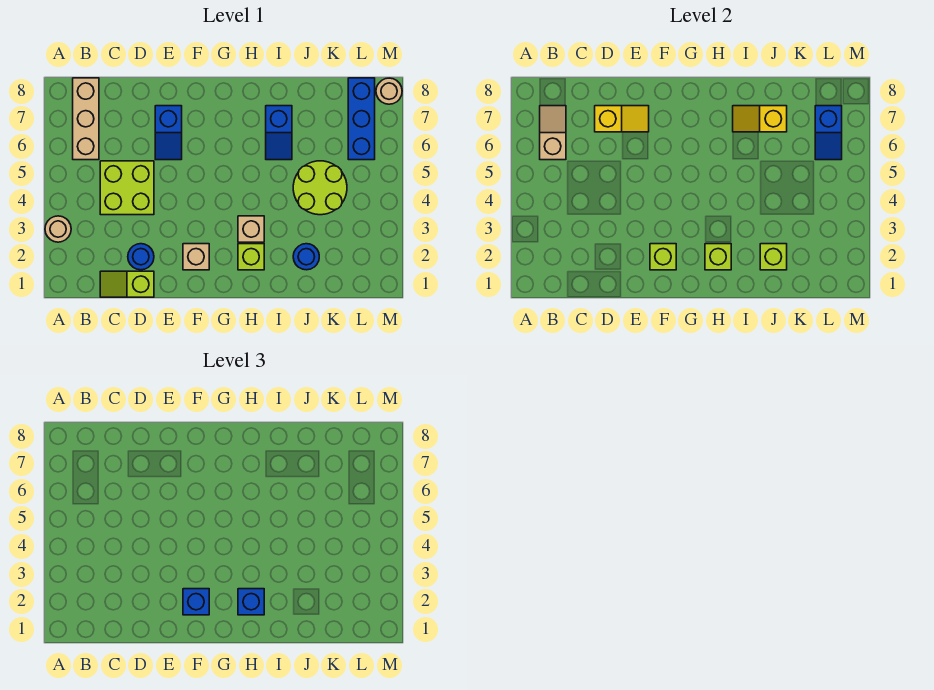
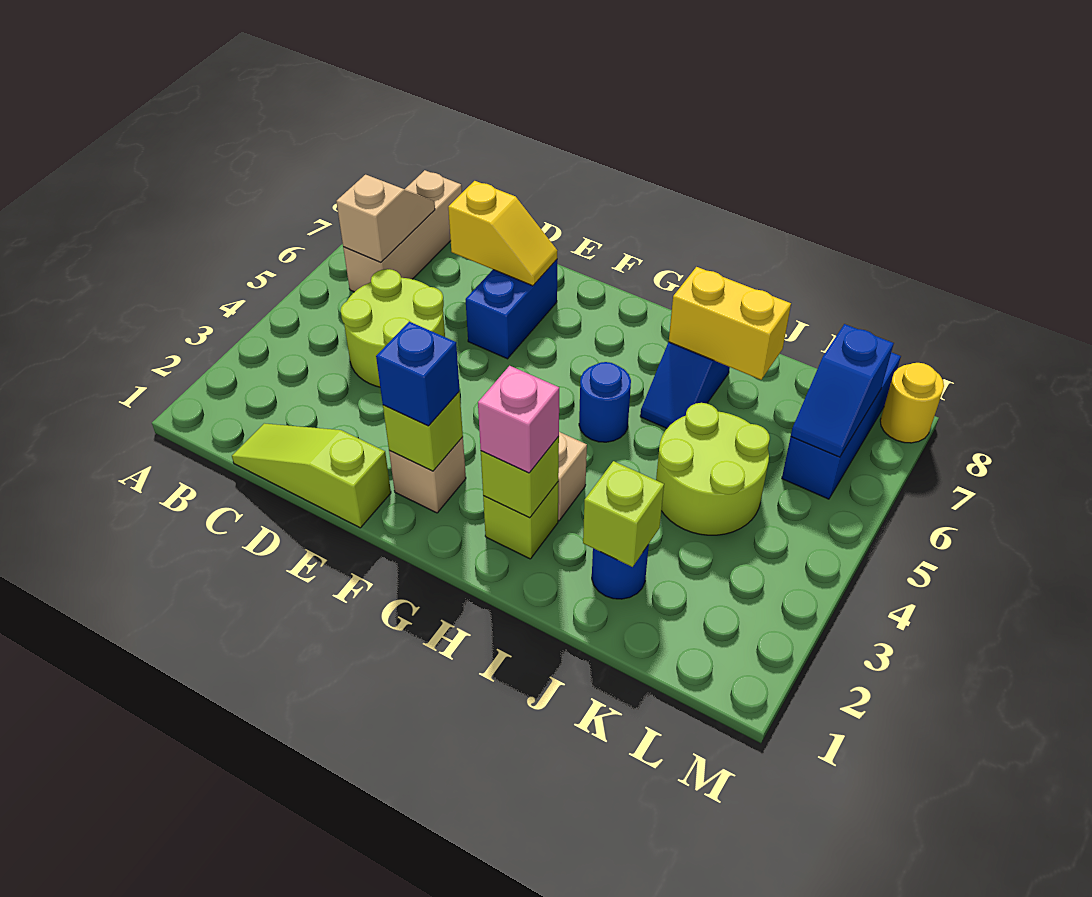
tan round brick A3 level 1 -> none
lime slope C1:D1 level 1 top D -> lime slope C1:E1 level 1 top E
lime brick C4:D5 level 1 -> lime round brick C4:D5 level 1
blue round brick D2 level 1 -> blue round brick H5 level 1
blue slope E6:E7 level 1 top 7 -> blue brick E6:E7 level 1
blue brick H2 level 3 -> pink brick H2 level 3
yellow slope I7:J7 level 2 top J -> yellow brick I7:J7 level 2
tan round brick M8 level 1 -> yellow round brick M8 level 1

